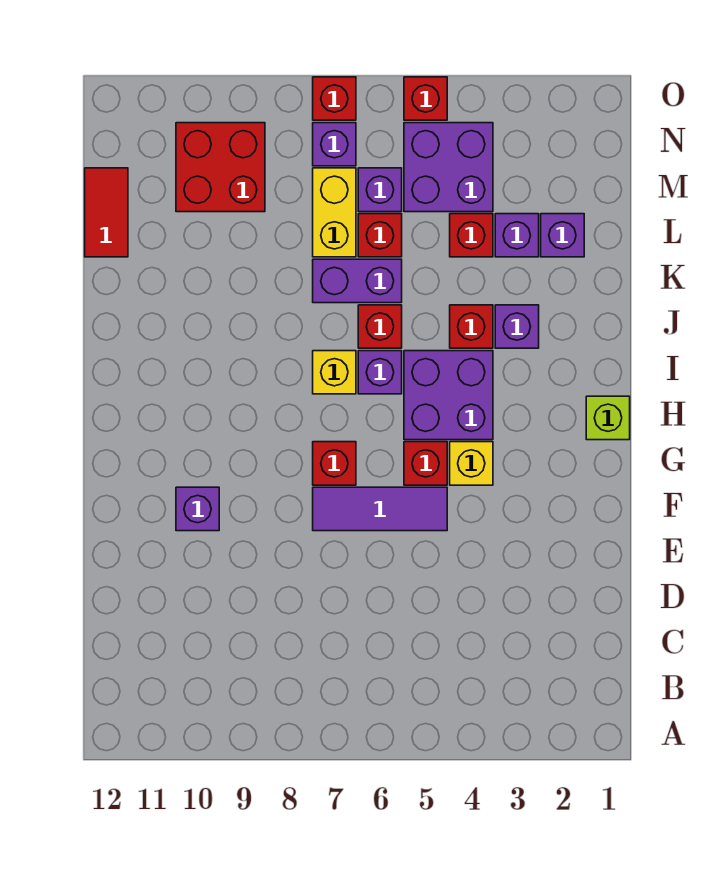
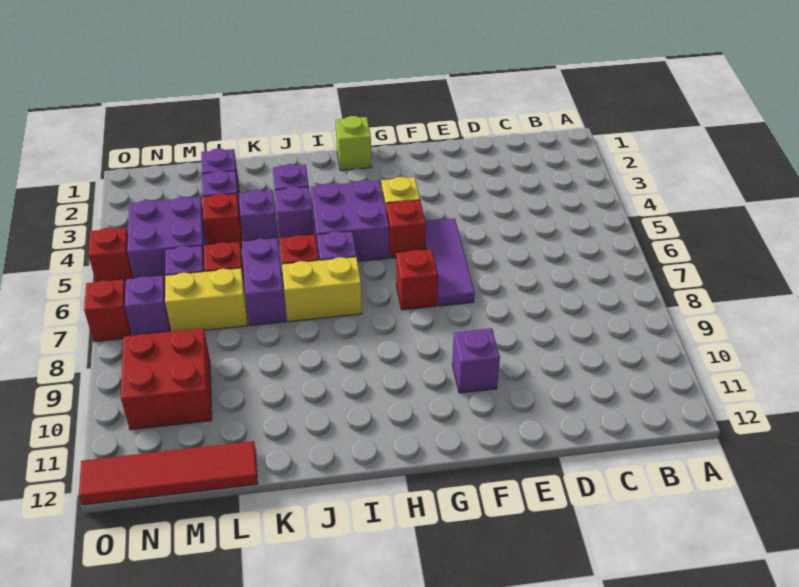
yellow brick I7 level 1 -> yellow brick I7:J7 level 1
red brick J4 level 1 -> purple brick J4 level 1
none -> purple brick K4 level 1
red tile L12:M12 level 1 -> red tile L12:O12 level 1

